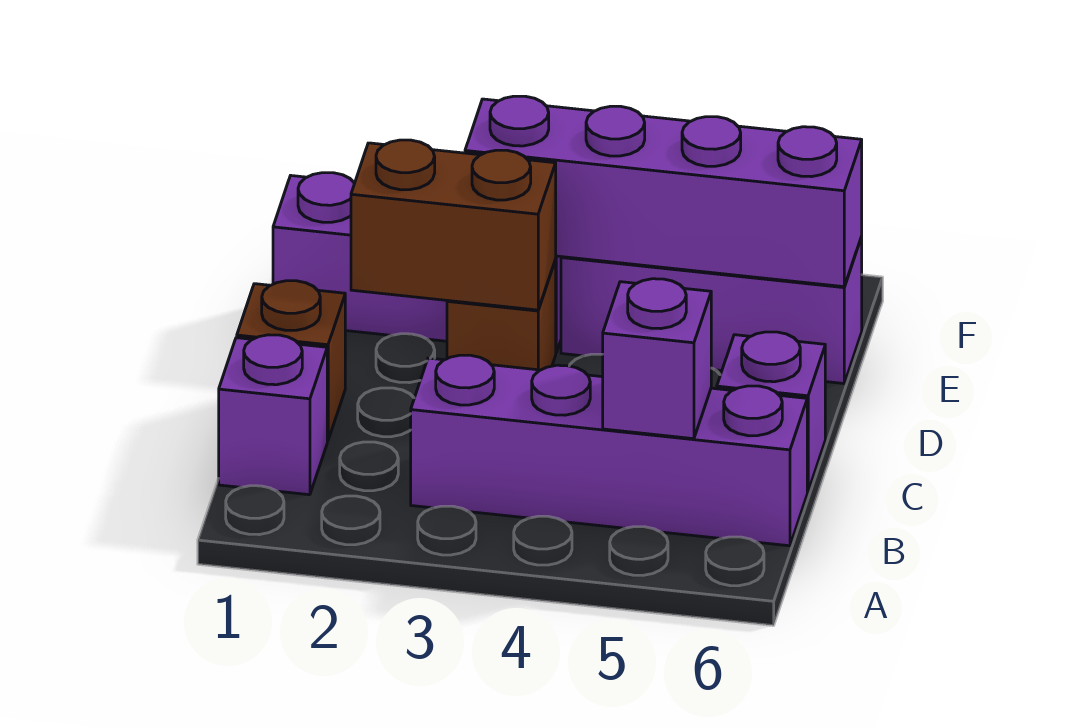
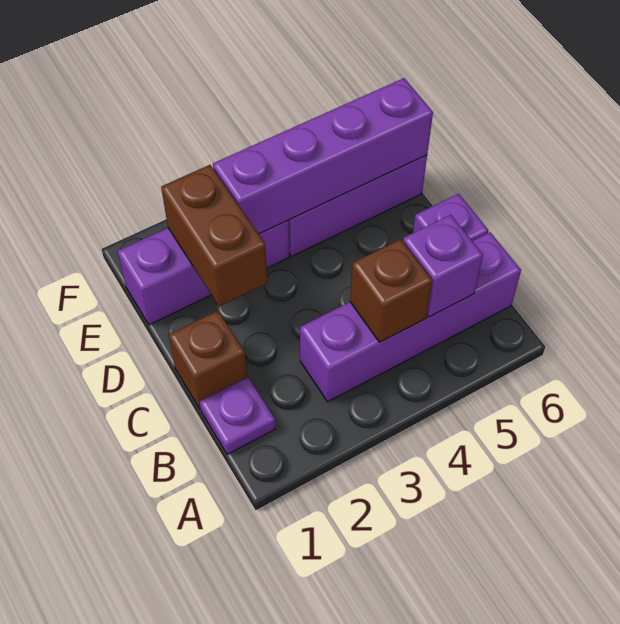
purple brick B1 level 1 -> purple plate B1 level 1
brown brick D2:D3 level 2 -> brown brick D2:E2 level 2
brown brick D3 level 1 -> brown brick B4 level 2

